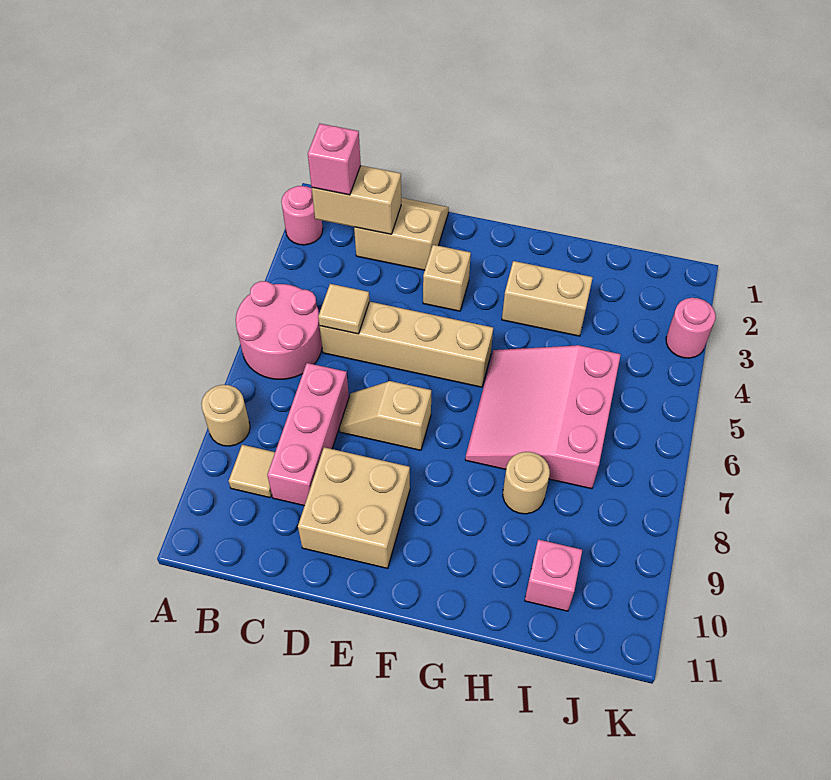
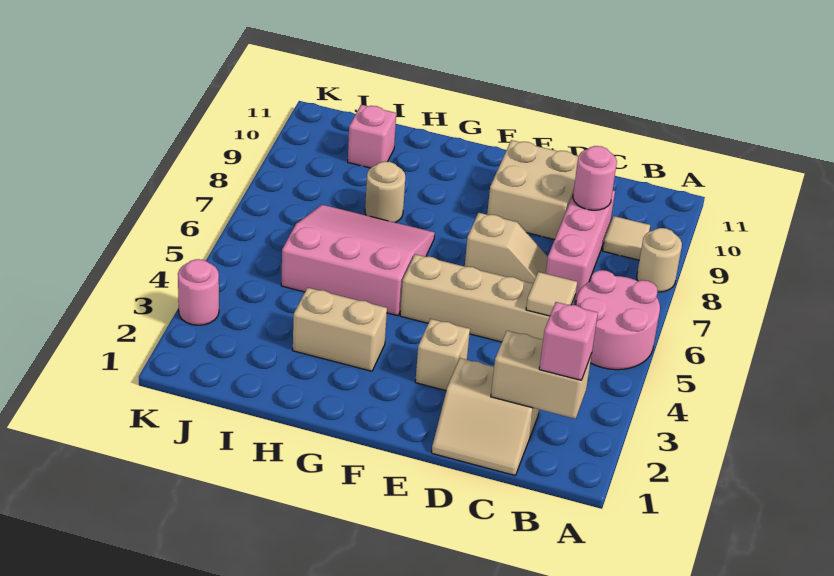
pink round brick A2 level 1 -> pink round brick C9 level 2
pink slope G5:I7 level 1 top I -> pink slope G5:I7 level 1 top 5

